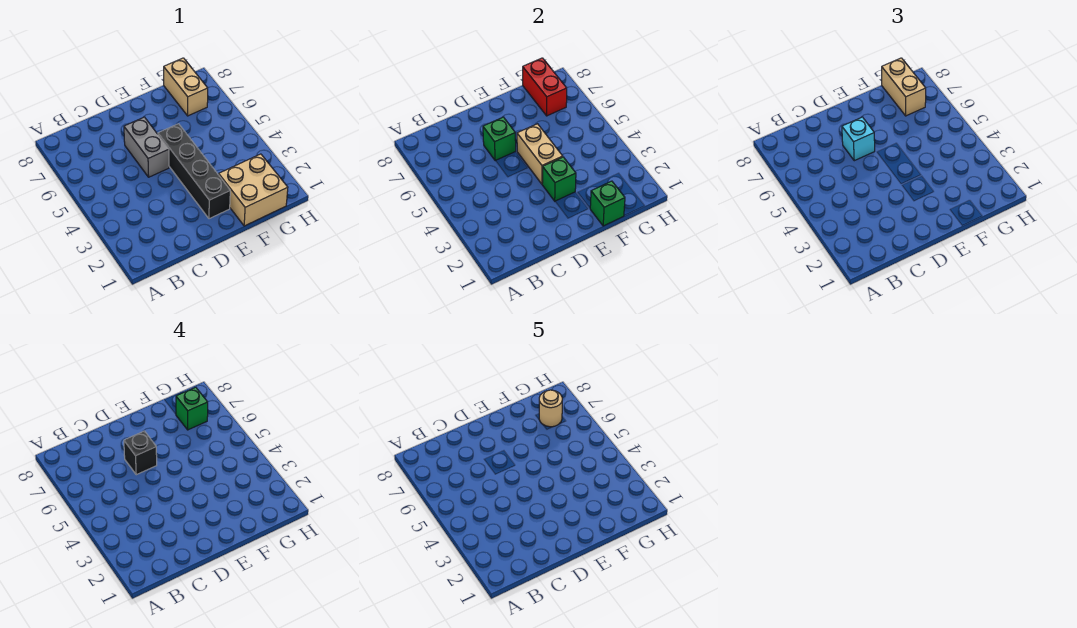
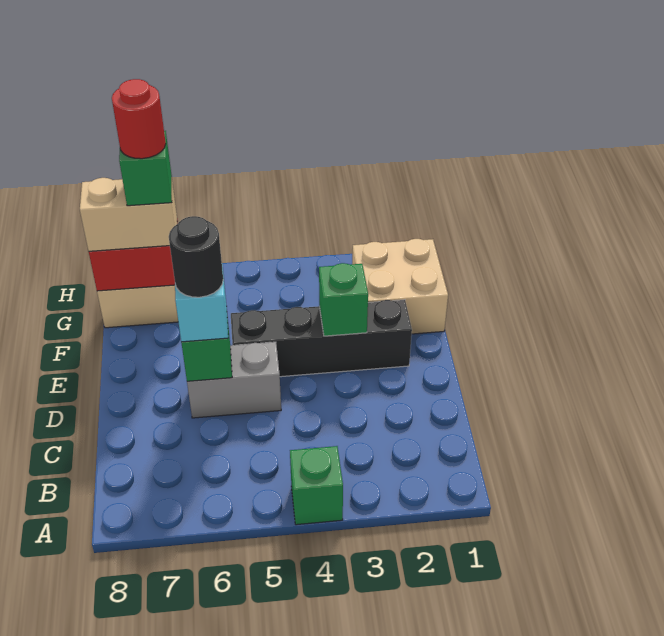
black brick D6 level 4 -> black round brick D6 level 4
tan brick E4:E5 level 2 -> none
green brick F1 level 2 -> green brick A4 level 1
tan round brick G7 level 5 -> red round brick G7 level 5

